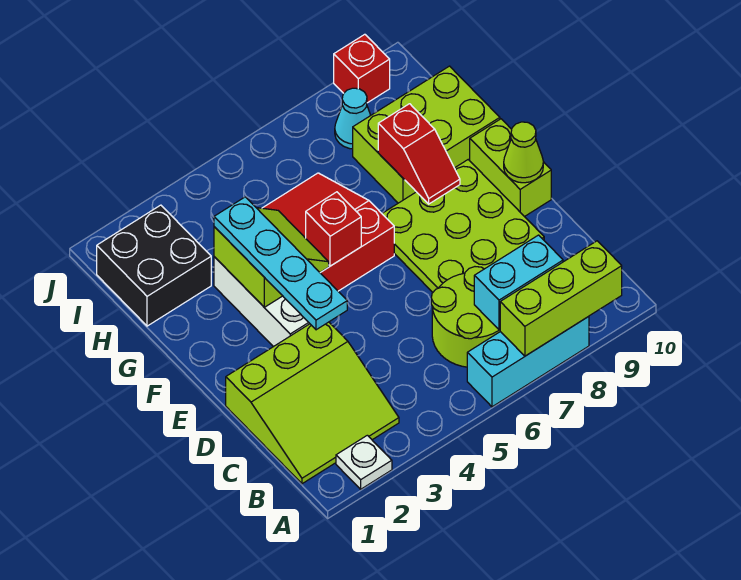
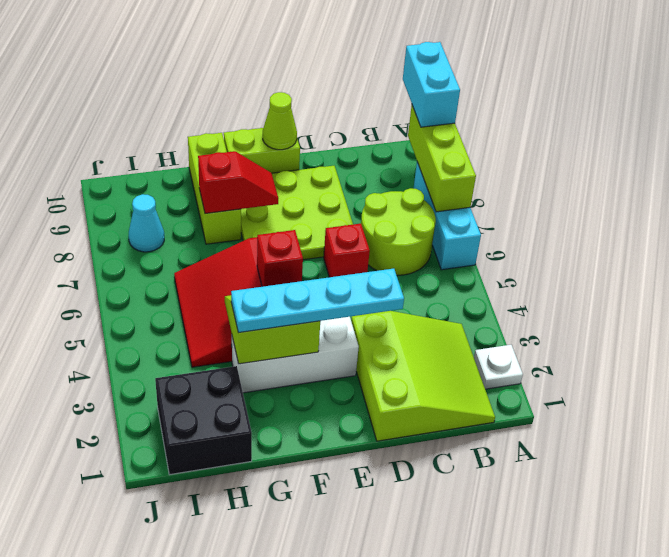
cyan brick B7:B8 level 2 -> cyan brick A9:A10 level 3
lime brick G8:H10 level 1 -> lime brick G8:G10 level 1
red brick J9 level 1 -> red brick D6 level 1

